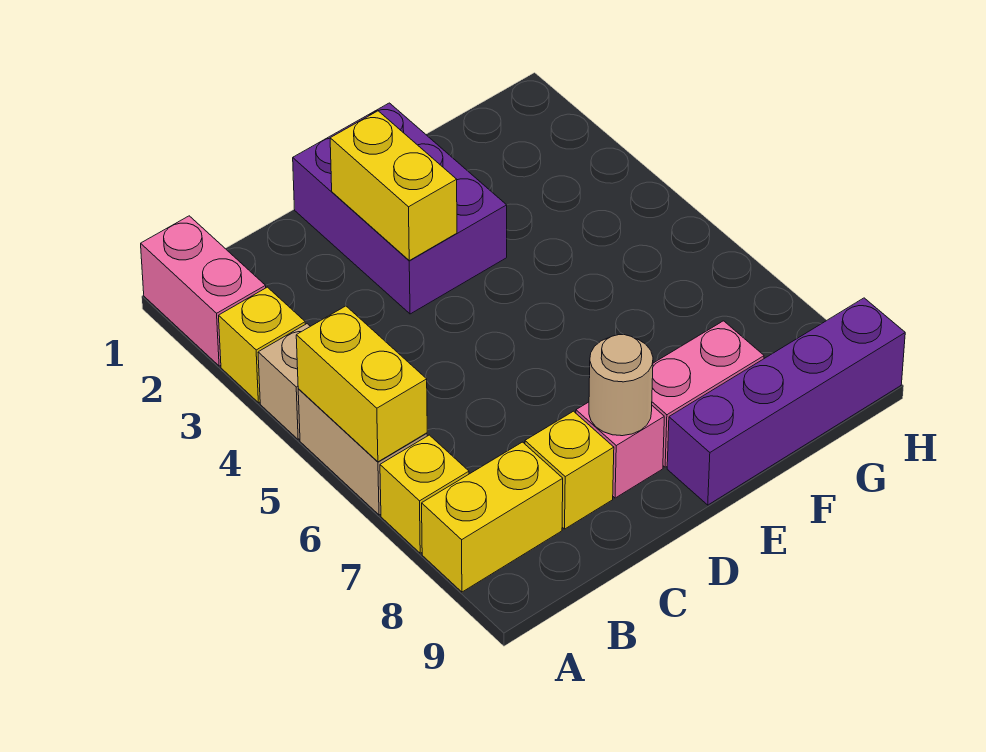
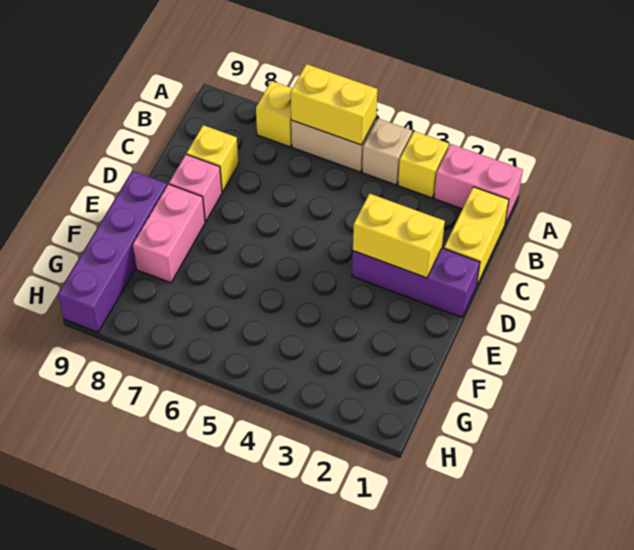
yellow brick A8:B8 level 1 -> yellow brick B1:C1 level 1
purple brick D1:E3 level 1 -> purple brick D1:D3 level 1
tan round brick D8 level 2 -> none

